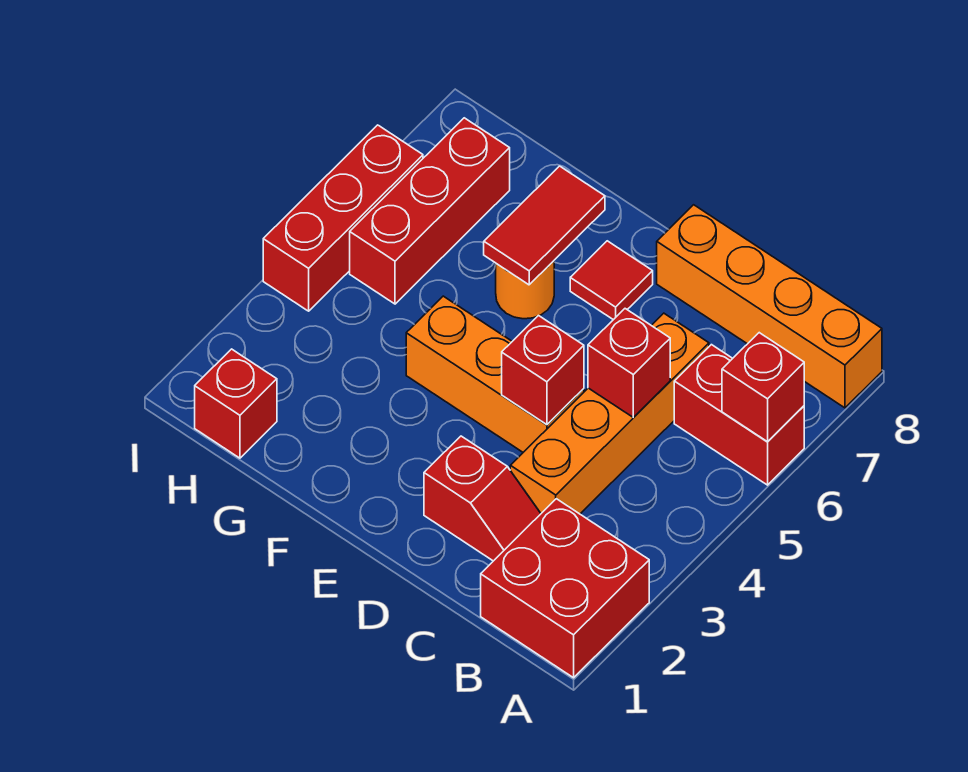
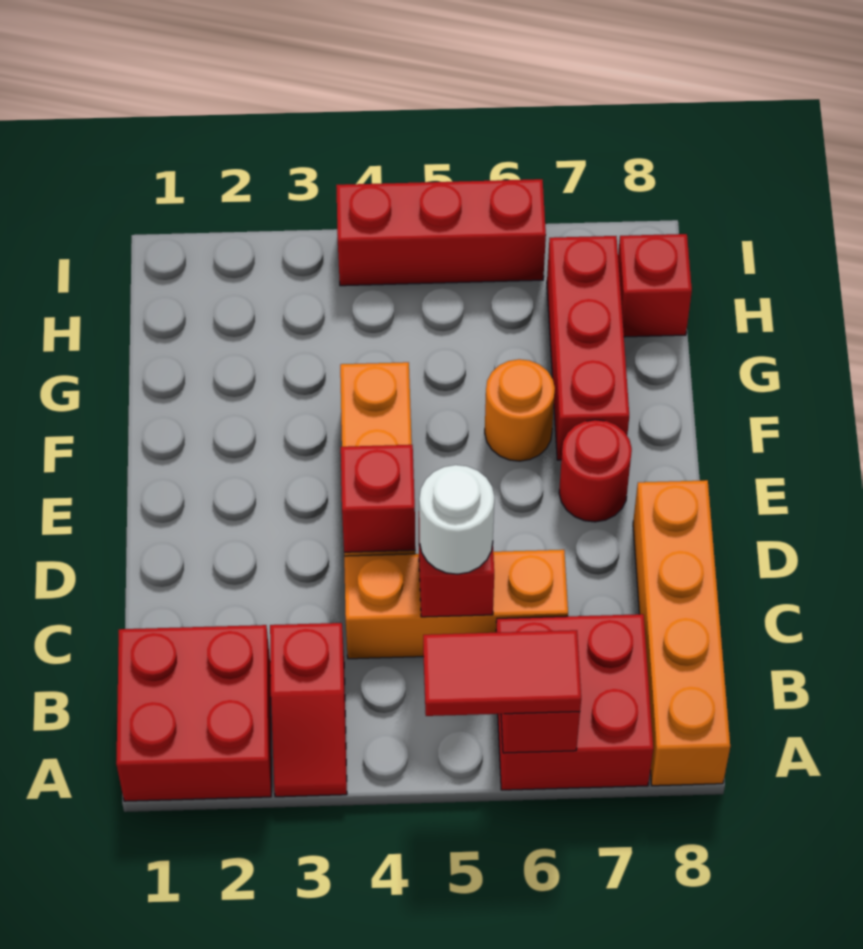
red brick A6:B6 level 1 -> red brick A6:B7 level 1
red slope C2:D2 level 1 top D -> red slope A3:B3 level 1 top B
orange brick C3:C6 level 1 -> orange brick C4:C6 level 1
none -> white round brick C5 level 3
red tile E7 level 1 -> red round brick E7 level 1
red tile F6:F7 level 2 -> red tile A5:A6 level 3
red brick H1 level 1 -> red brick H8 level 1
red brick H5:H7 level 1 -> red brick F7:H7 level 1

